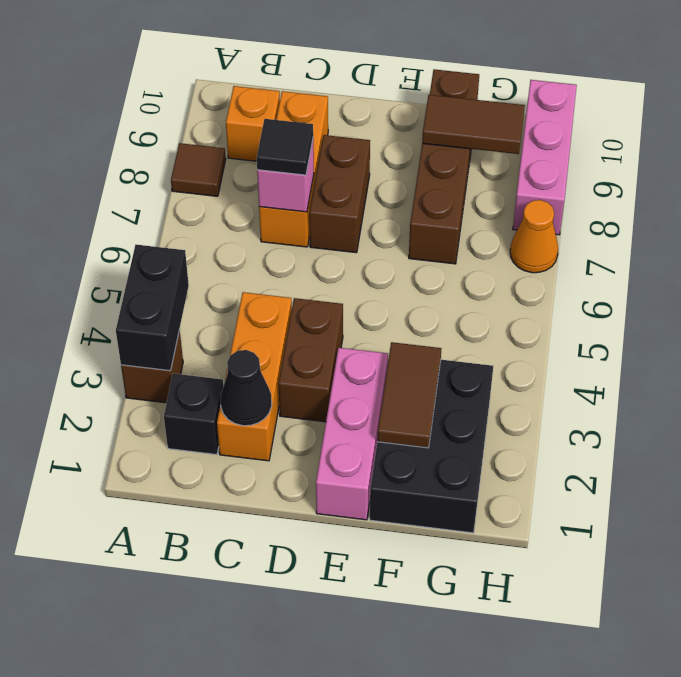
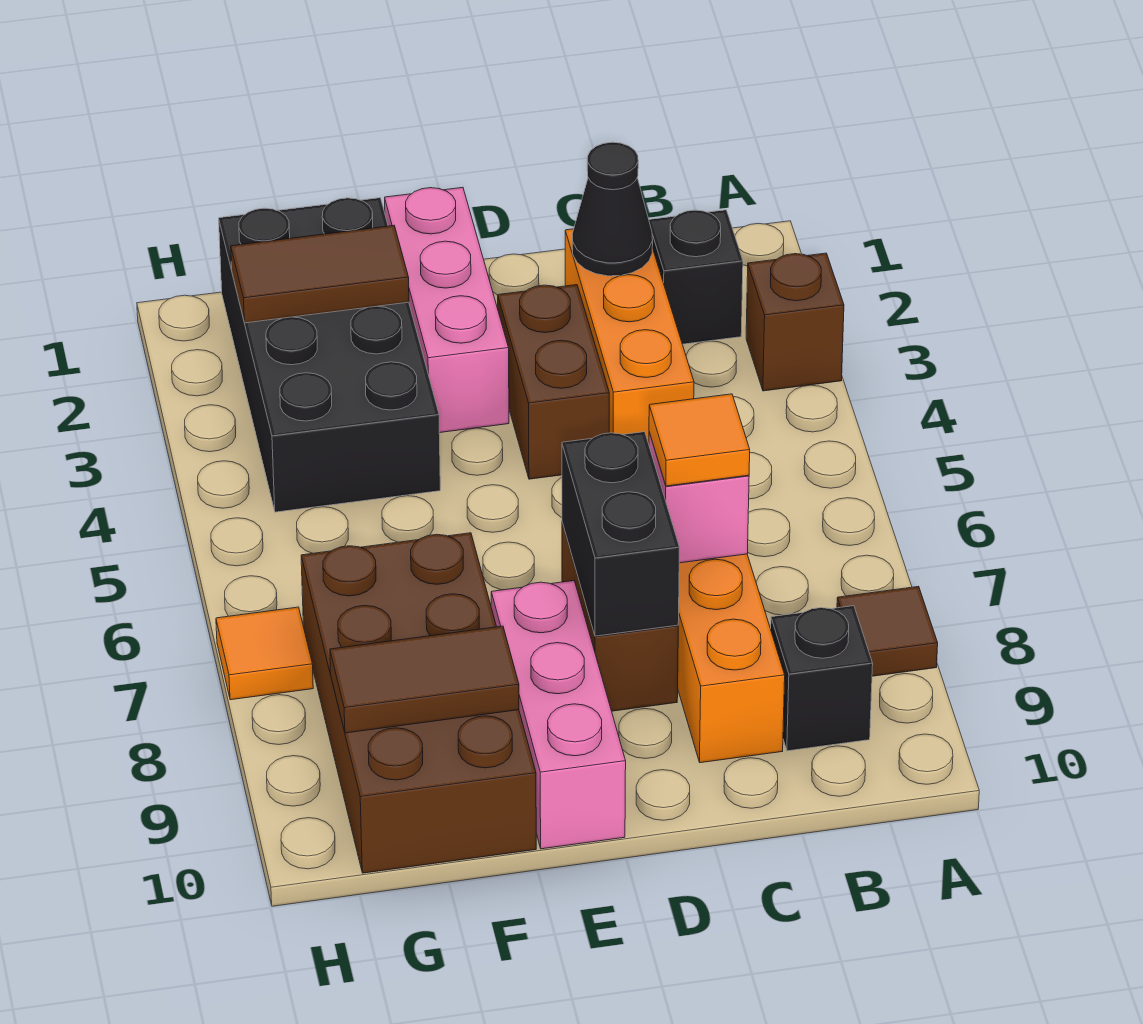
black brick A3:A4 level 2 -> black brick D7:D8 level 2
orange brick B9 level 1 -> black brick B9 level 1
black tile C7 level 3 -> orange tile C7 level 3
black brick F1:G3 level 1 -> black brick F1:G4 level 1
brown tile F2:F3 level 2 -> brown tile F2:G2 level 2
brown brick F7:F10 level 1 -> brown brick F7:G10 level 1
orange cone H7 level 1 -> orange tile H7 level 1
pink brick H8:H10 level 1 -> pink brick E8:E10 level 1

